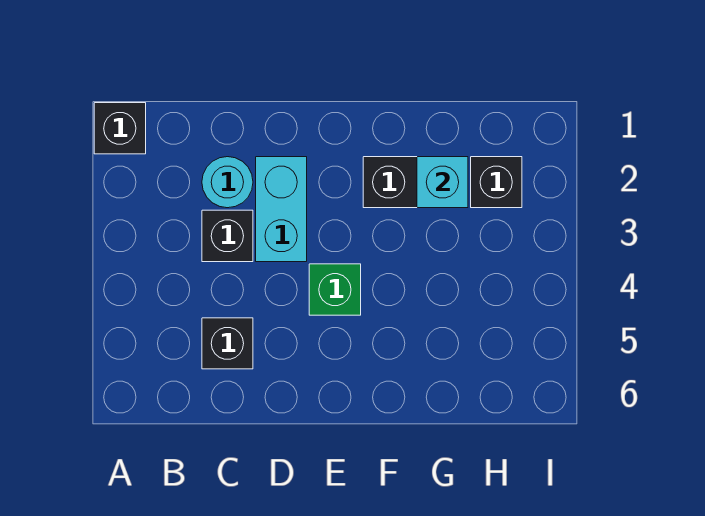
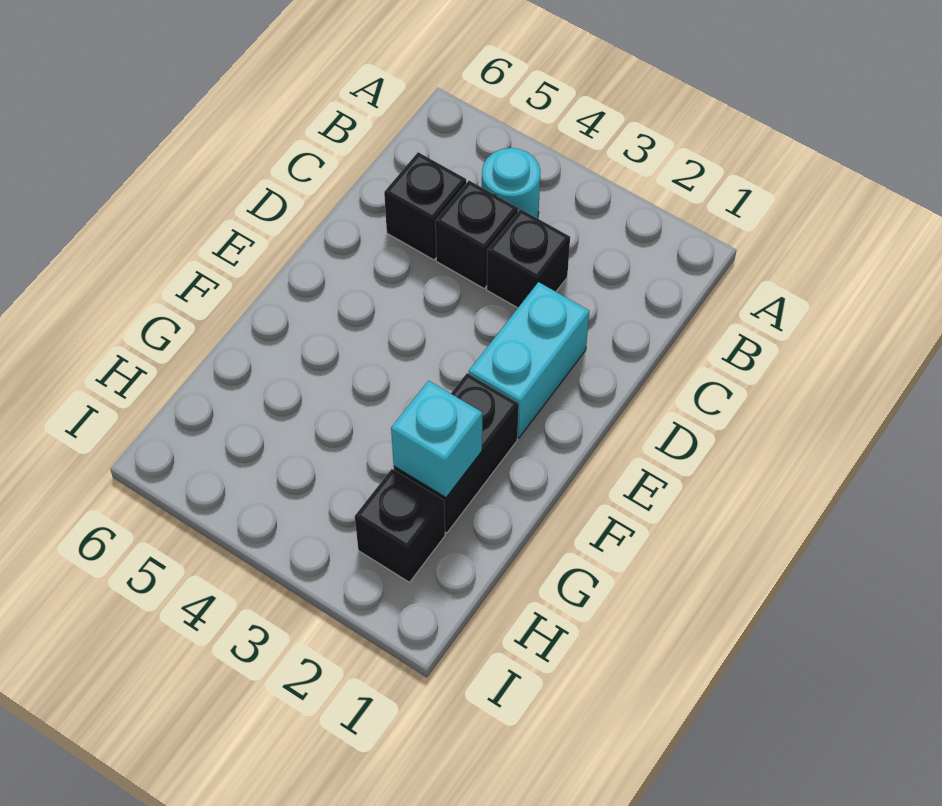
black brick A1 level 1 -> black brick C4 level 1
cyan round brick C2 level 1 -> cyan round brick B4 level 1
cyan brick D2:D3 level 1 -> cyan brick D2:E2 level 1
green brick E4 level 1 -> none

